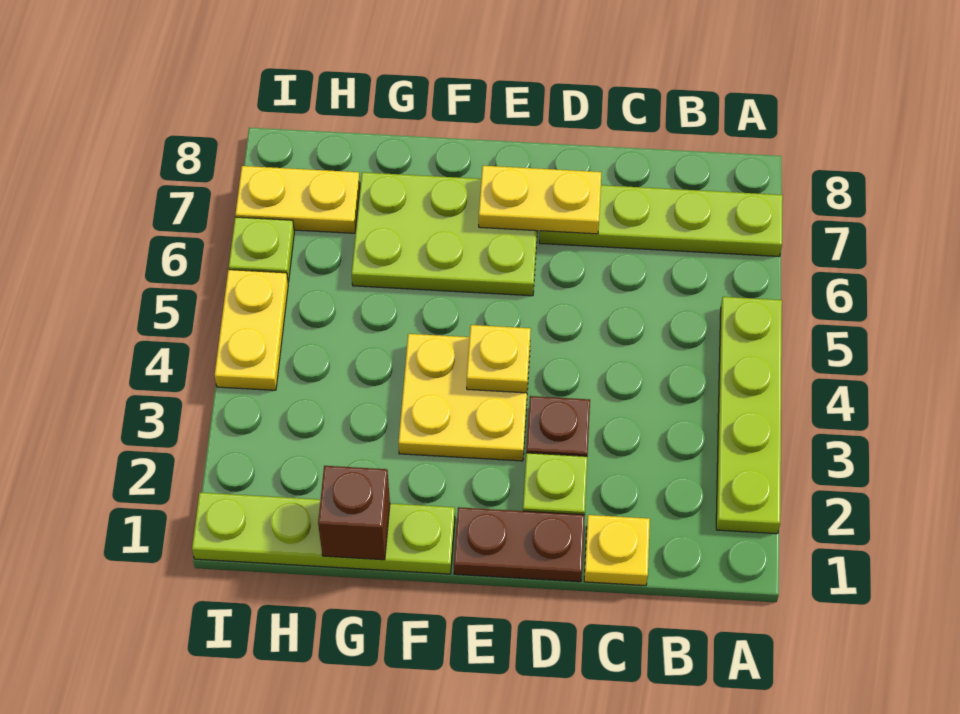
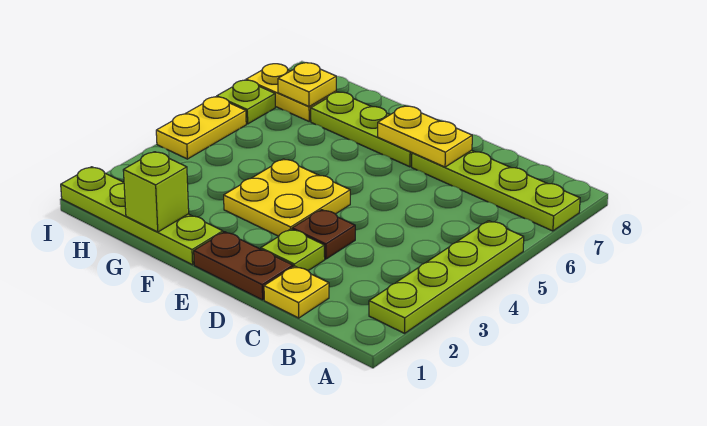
yellow plate E4 level 2 -> yellow plate H7 level 2
lime plate E6:G7 level 1 -> lime plate E7:G7 level 1
brown brick G1 level 2 -> lime brick G1 level 2

